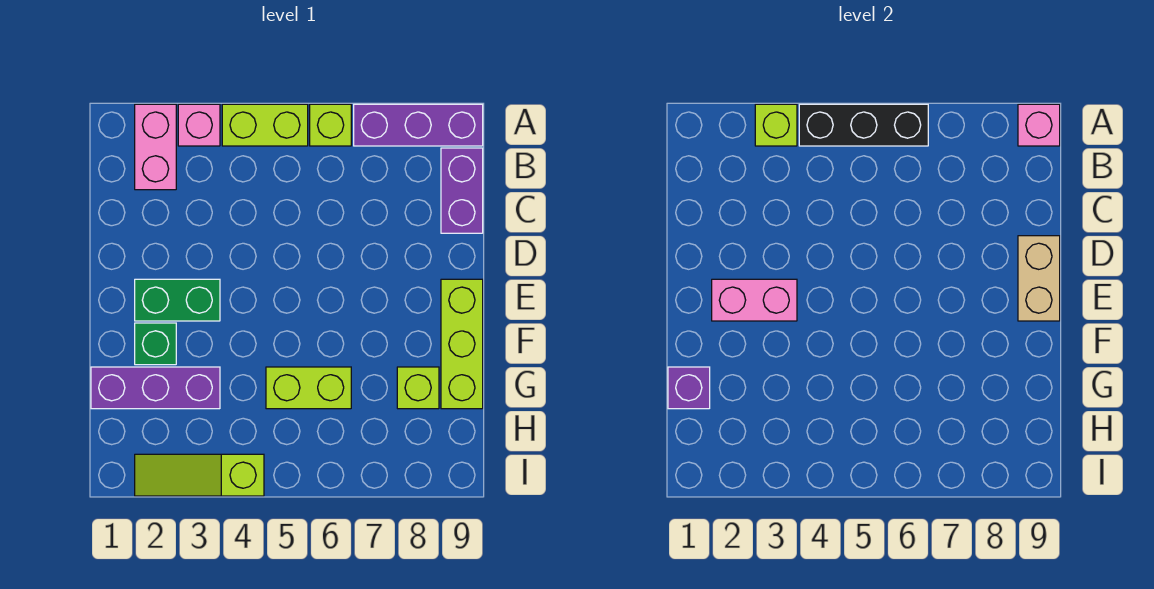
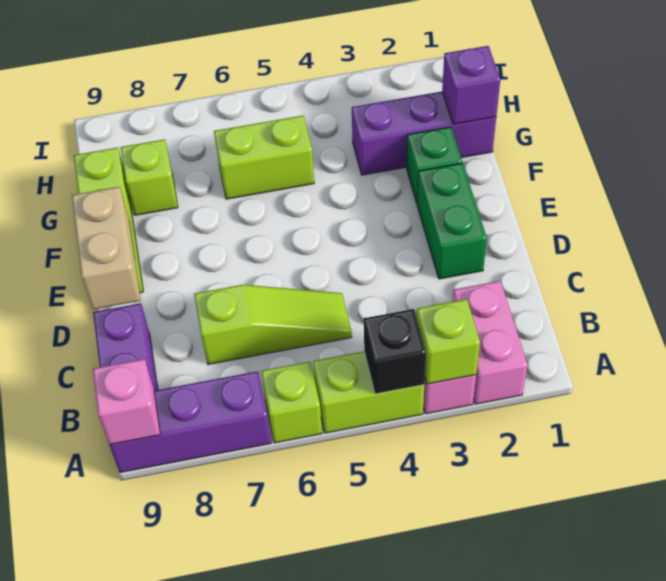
black brick A4:A6 level 2 -> black brick A4 level 2
green brick E2:E3 level 1 -> green brick D2:E2 level 1
pink brick E2:E3 level 2 -> none
lime slope I2:I4 level 1 top 4 -> lime slope C5:C7 level 1 top 7

